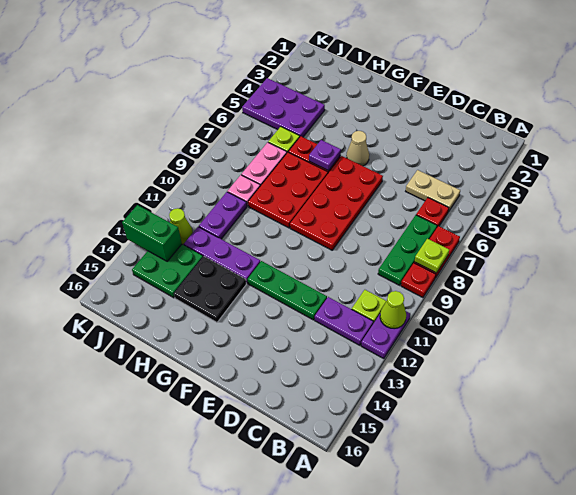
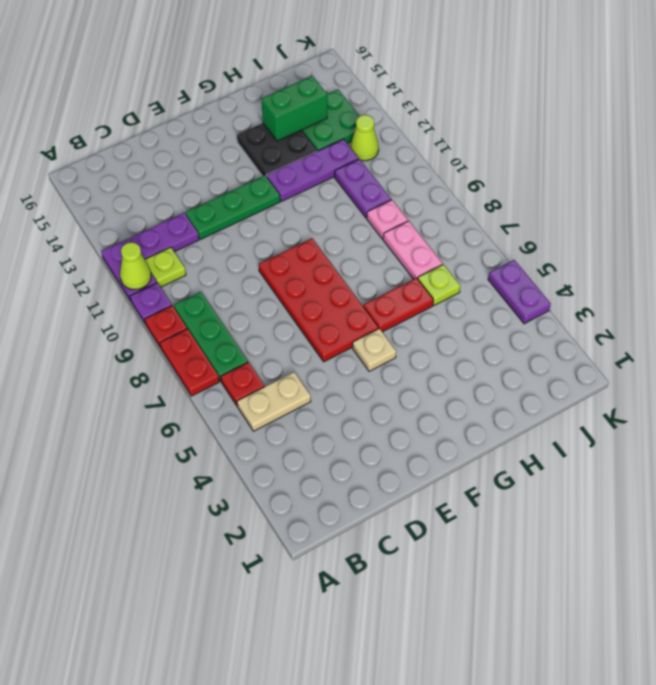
lime plate A8 level 2 -> none
tan cone F5 level 1 -> tan plate F5 level 1
purple plate G6 level 2 -> purple plate A10 level 1
red plate G7:H9 level 1 -> none
purple plate I4:K5 level 1 -> purple plate K4:K5 level 1
green brick J13:K13 level 2 -> green brick H14:I14 level 2

